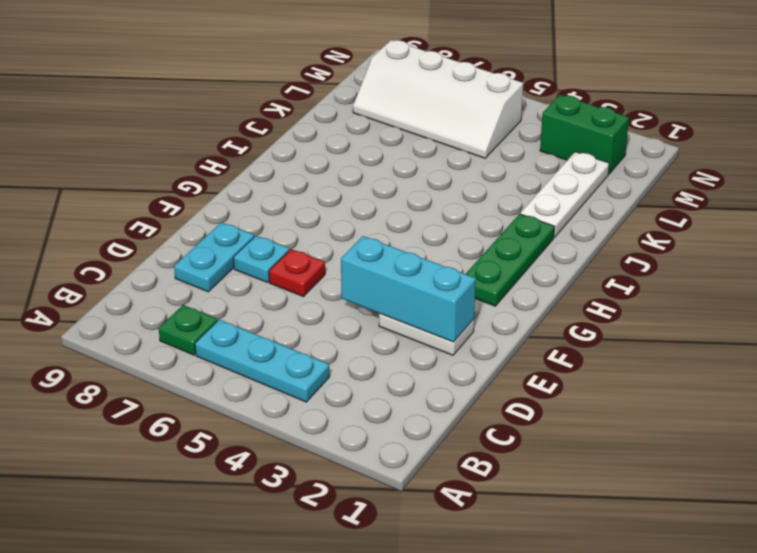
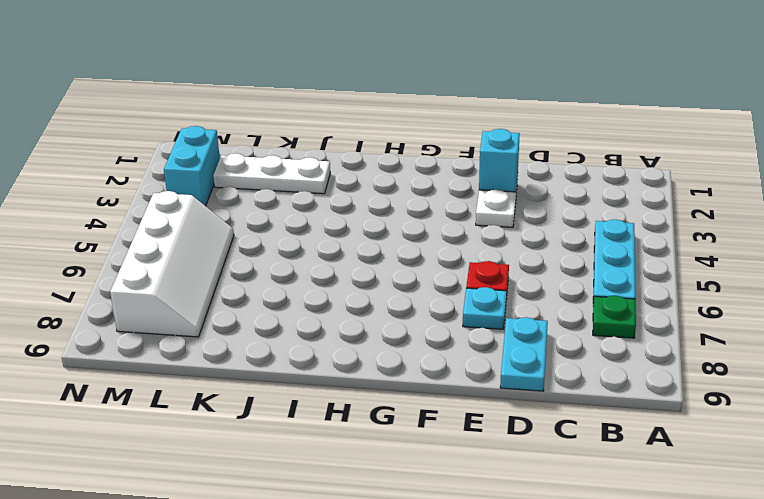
cyan plate D8:E8 level 1 -> cyan plate D8:D9 level 1
cyan brick E2:E4 level 2 -> cyan brick E2 level 2
green plate G2:I2 level 1 -> none
green brick M2:M3 level 1 -> cyan brick M2:M3 level 1

